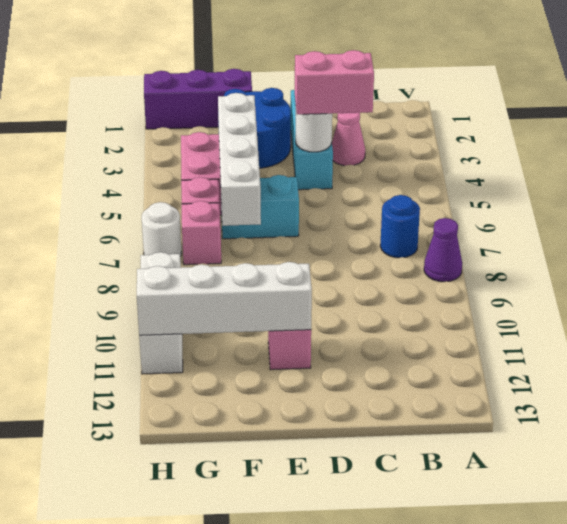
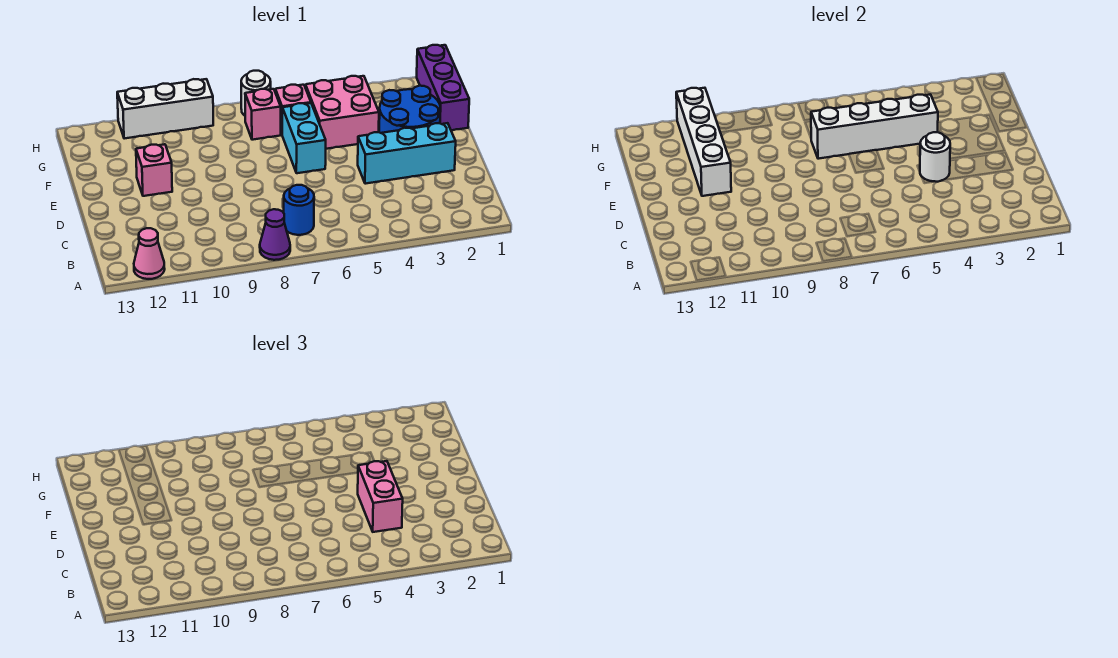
pink cone C3 level 1 -> pink cone A12 level 1

